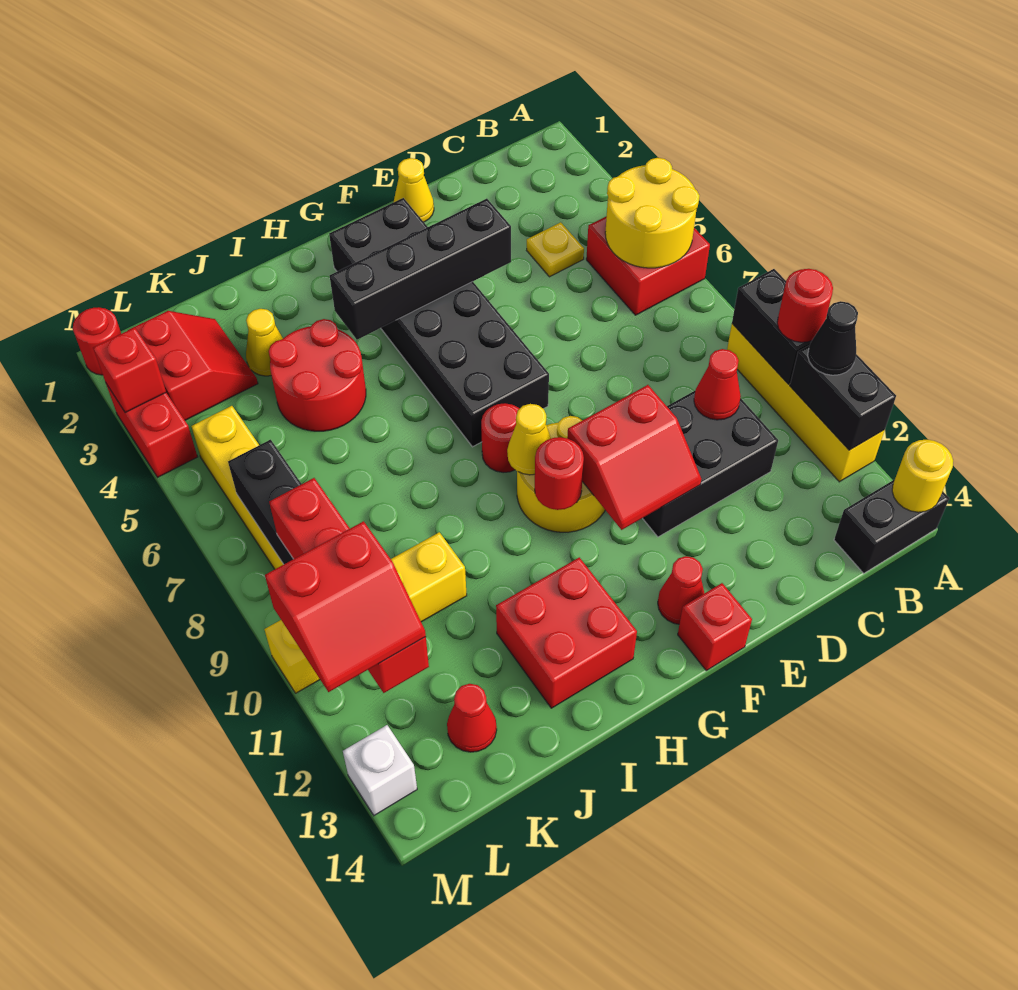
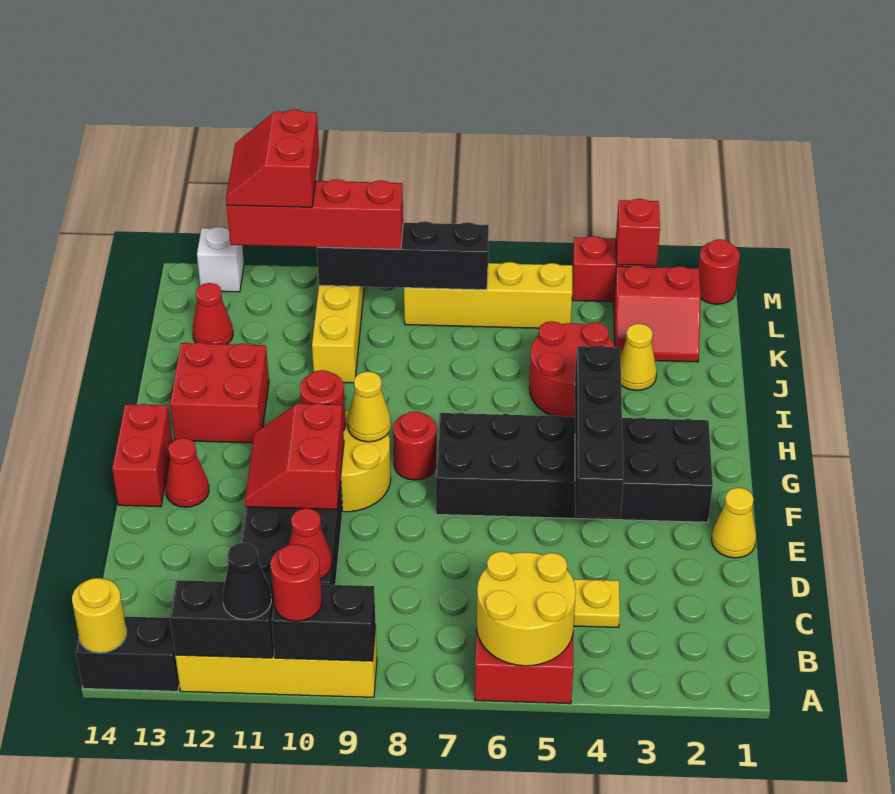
black brick A14:B14 level 1 -> black brick A13:A14 level 1
red brick F14 level 1 -> red brick F14:G14 level 1

